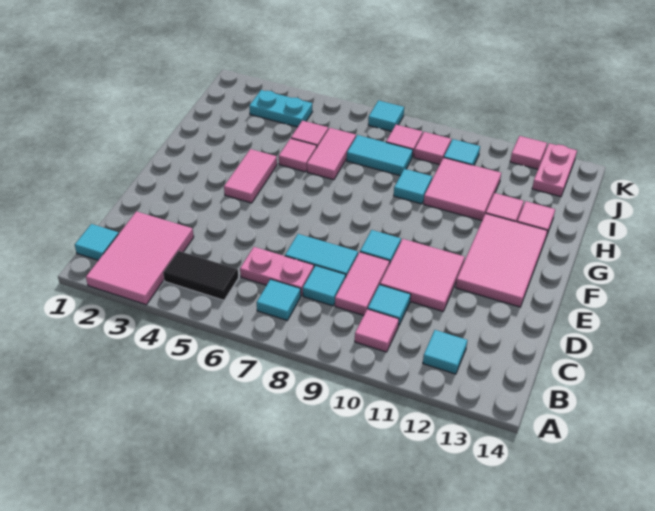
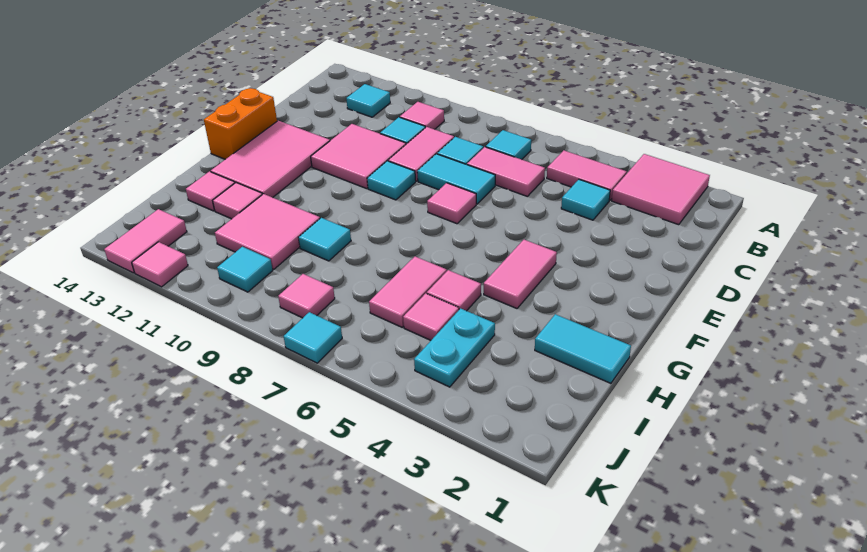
pink tile A2:C3 level 1 -> pink tile A2:B3 level 1
cyan tile B1 level 1 -> cyan tile C4 level 1
black tile B4:B5 level 1 -> pink tile B4:B5 level 1
pink plate C6:C7 level 1 -> pink tile C6:C7 level 1
none -> orange brick E14:F14 level 1
cyan tile I7:I8 level 1 -> cyan tile H1:H2 level 1
cyan plate J3:J4 level 1 -> cyan plate I4:J4 level 1
pink tile J9 level 1 -> pink tile E7 level 1
pink plate J13:K13 level 1 -> pink tile J13:K13 level 1

